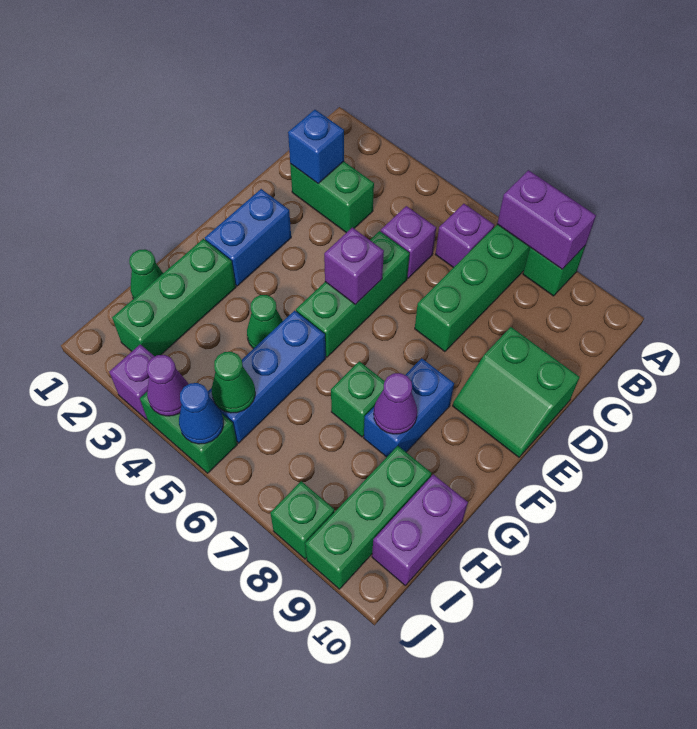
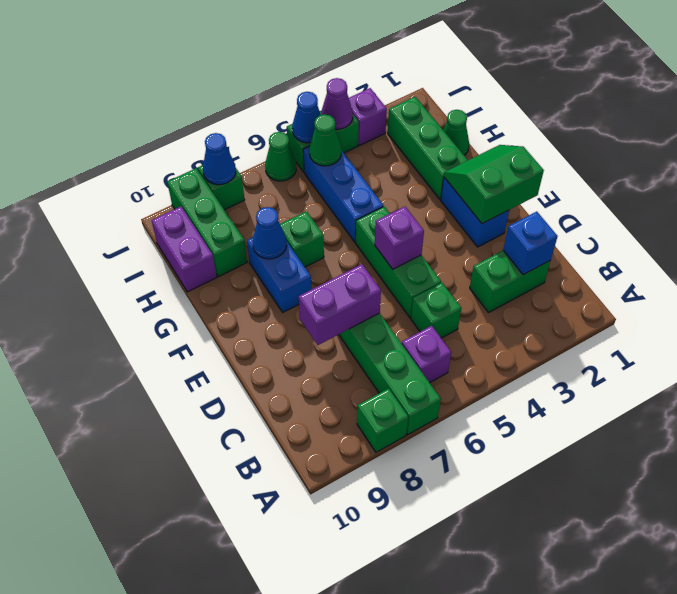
purple brick A7:A8 level 2 -> purple brick D7:D8 level 2
purple brick C5 level 1 -> green brick C5 level 1
green slope D9:E10 level 1 top D -> green slope E1:F2 level 2 top E
green cone G4 level 1 -> green cone J6 level 1
purple cone G8 level 2 -> blue cone G8 level 2
none -> blue cone J8 level 2

